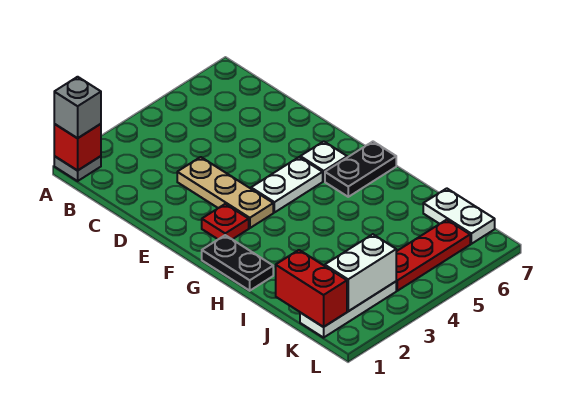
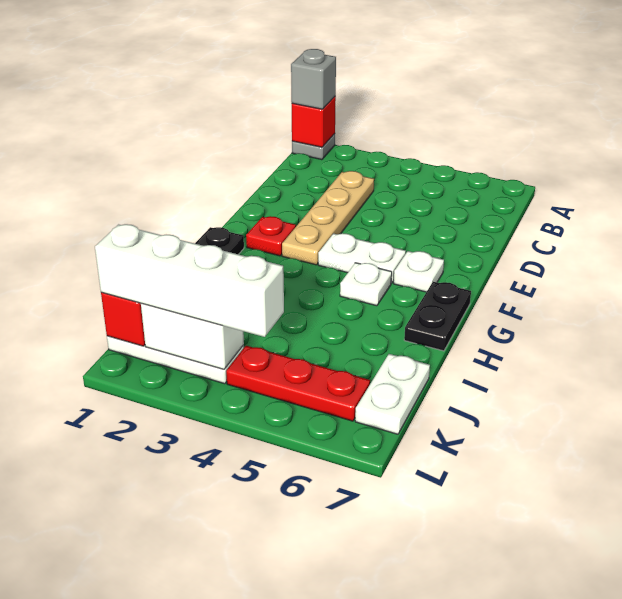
tan plate D3:F3 level 1 -> tan plate C3:F3 level 1
none -> white plate G5 level 1
black plate G6:G7 level 1 -> black plate G7:H7 level 1
none -> white brick K1:K4 level 3

